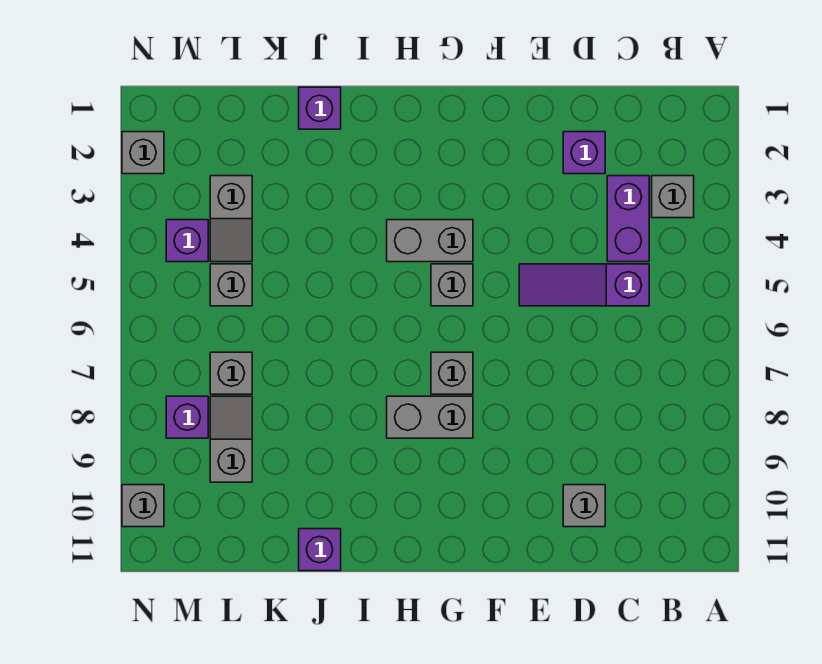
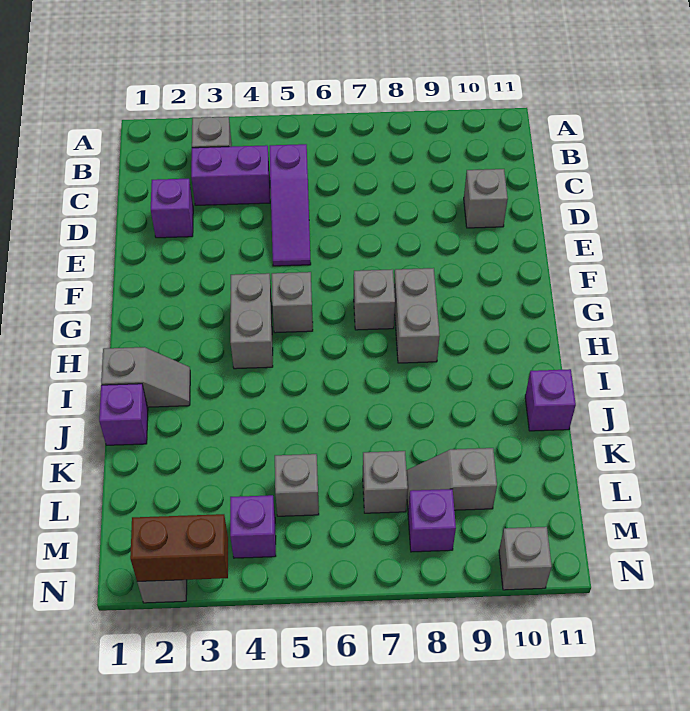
grey slope L3:L4 level 1 top 3 -> grey slope I1:I2 level 1 top 1
none -> brown brick N2:N3 level 2

